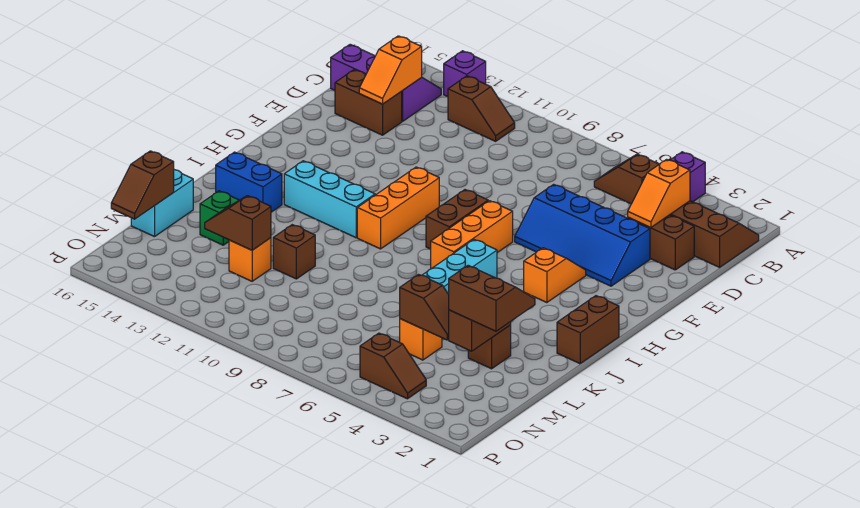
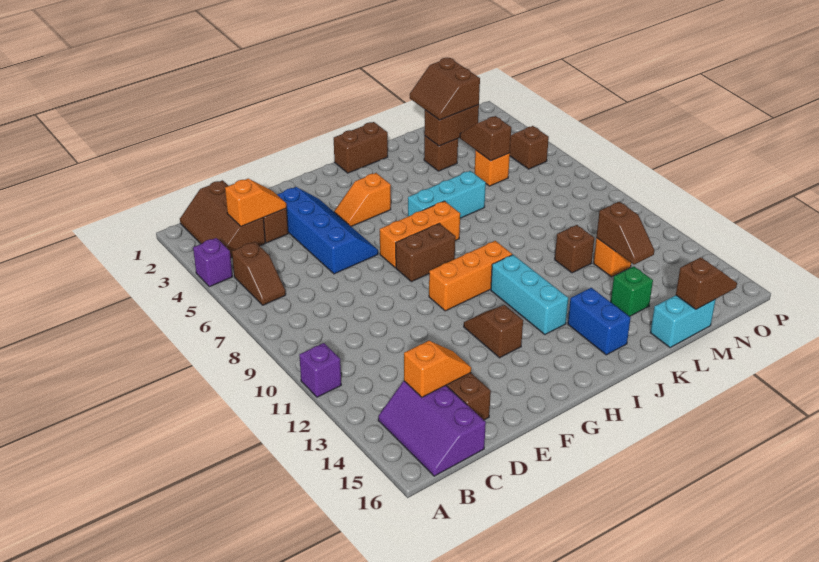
purple brick A13 level 1 -> purple brick A11 level 1
brown slope B11:B12 level 1 top 12 -> brown slope G12:G13 level 1 top 13

